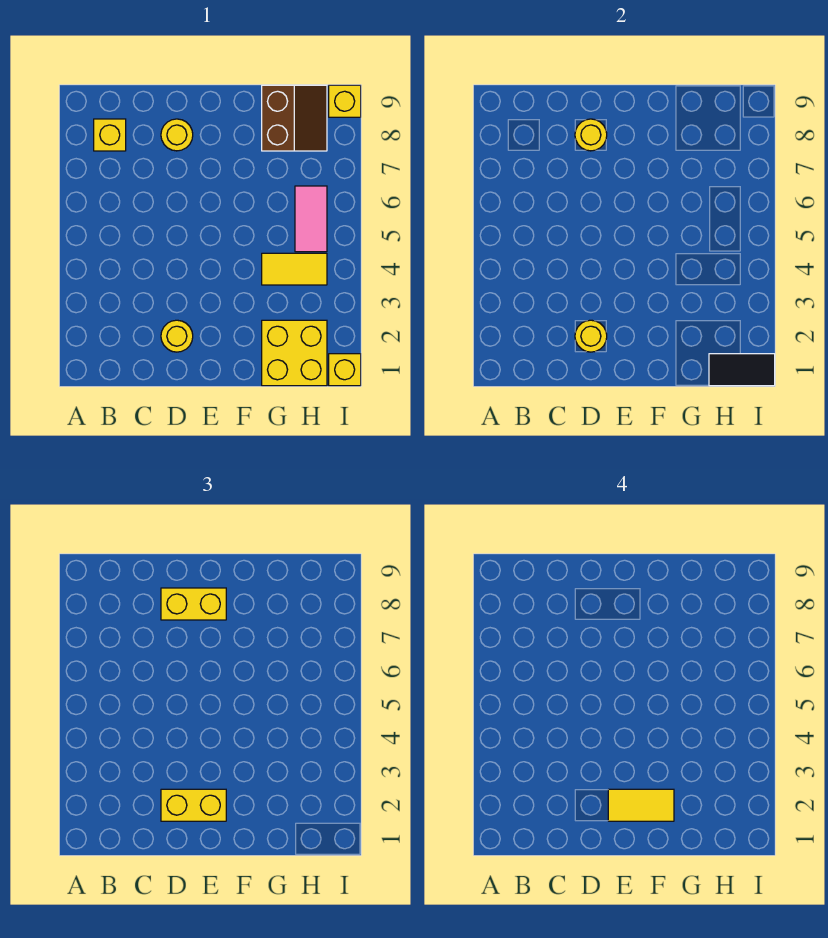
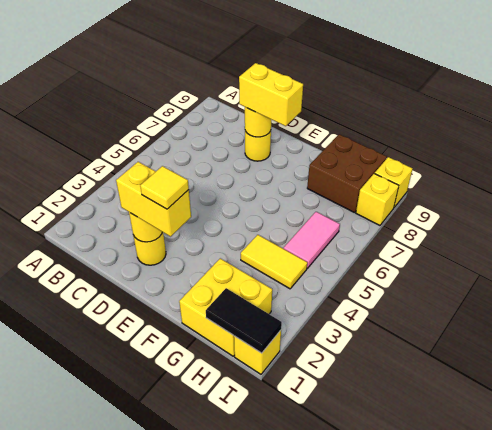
yellow brick B8 level 1 -> yellow brick I8 level 1
yellow tile E2:F2 level 4 -> yellow tile E2 level 4
brown slope G8:H9 level 1 top G -> brown brick G8:H9 level 1

